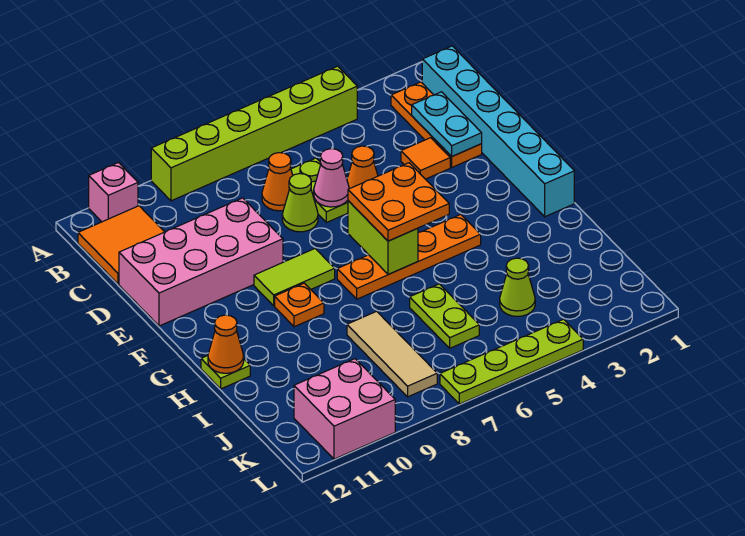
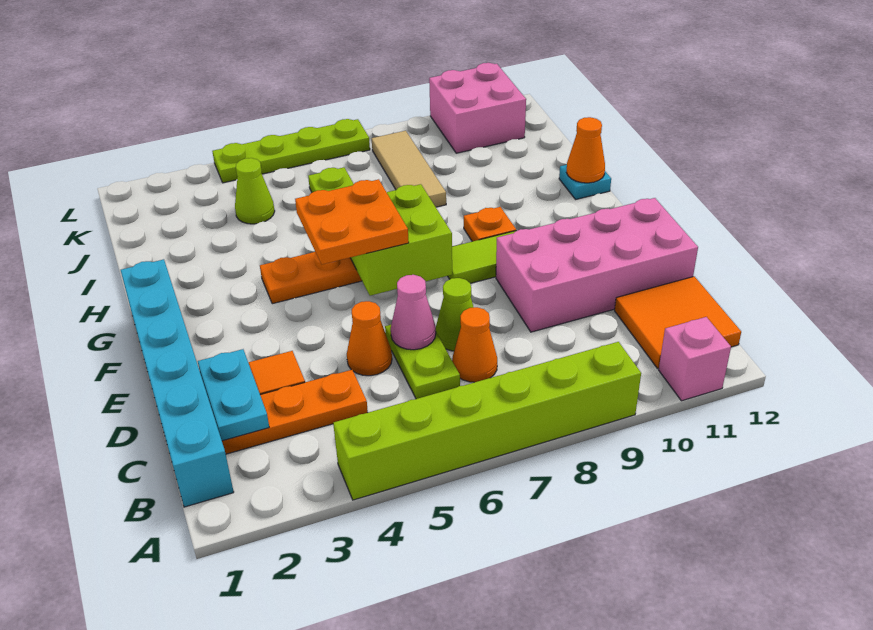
orange plate B2:D2 level 1 -> orange plate C2:C4 level 1
lime brick F6:G6 level 2 -> lime brick F6:G7 level 2
lime plate H12 level 1 -> cyan plate H12 level 1

